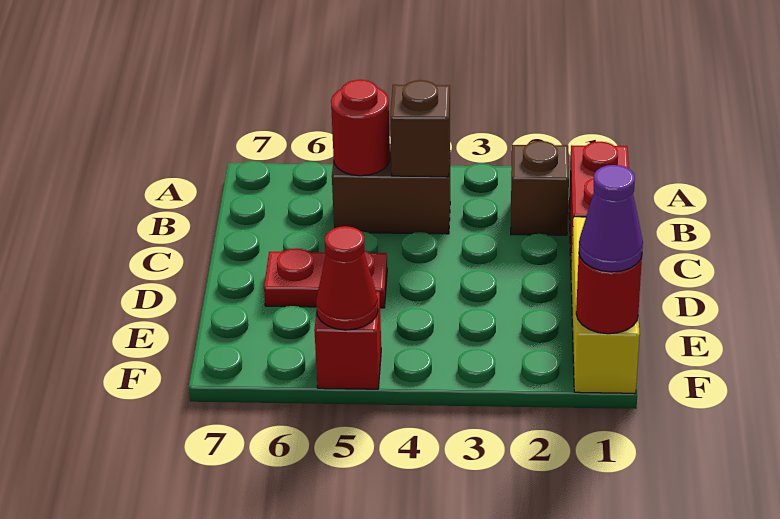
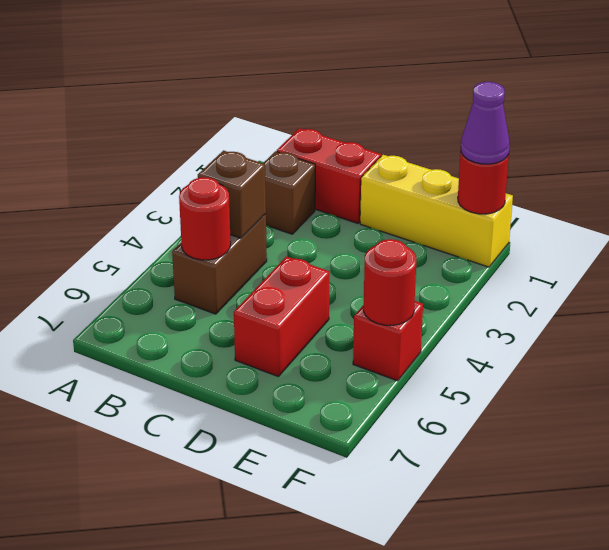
red plate D5:D6 level 1 -> red brick D5:D6 level 1
red cone F5 level 2 -> red round brick F5 level 2

